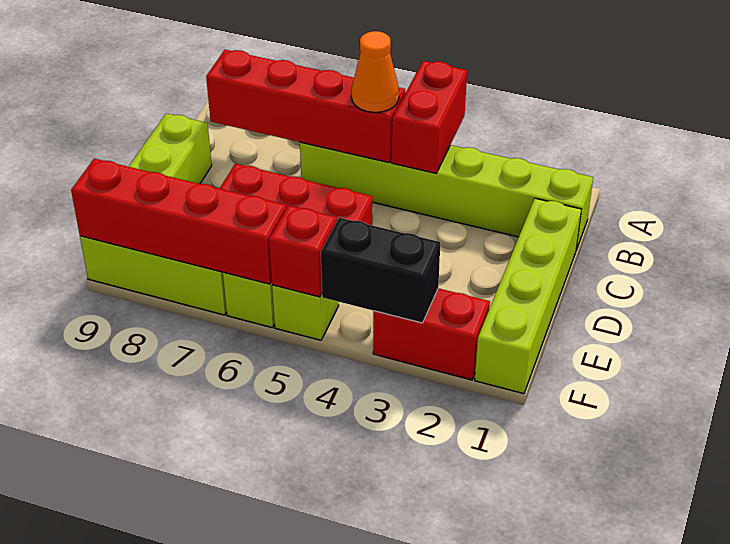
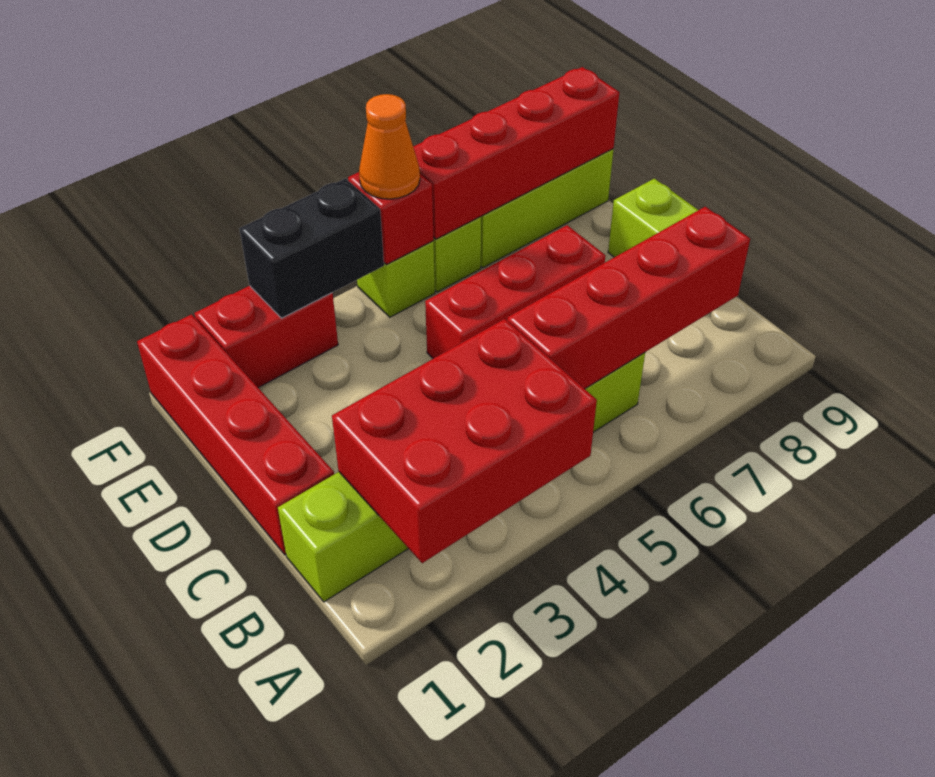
red brick A4:B4 level 2 -> red brick A2:B4 level 2
orange cone B5 level 3 -> orange cone F5 level 3
lime brick C1:F1 level 1 -> red brick C1:F1 level 1

